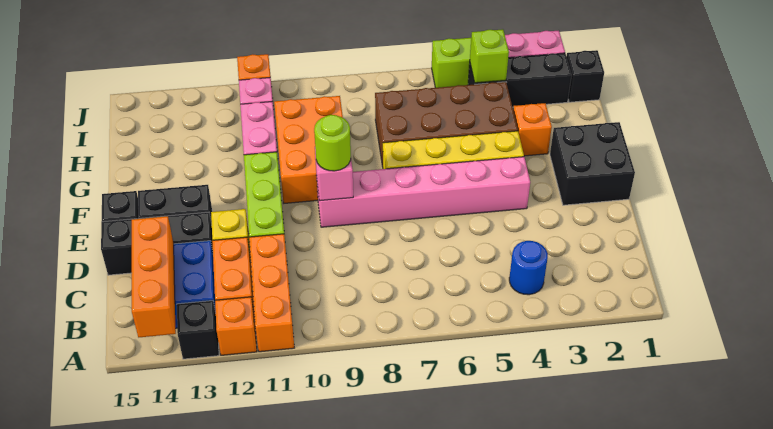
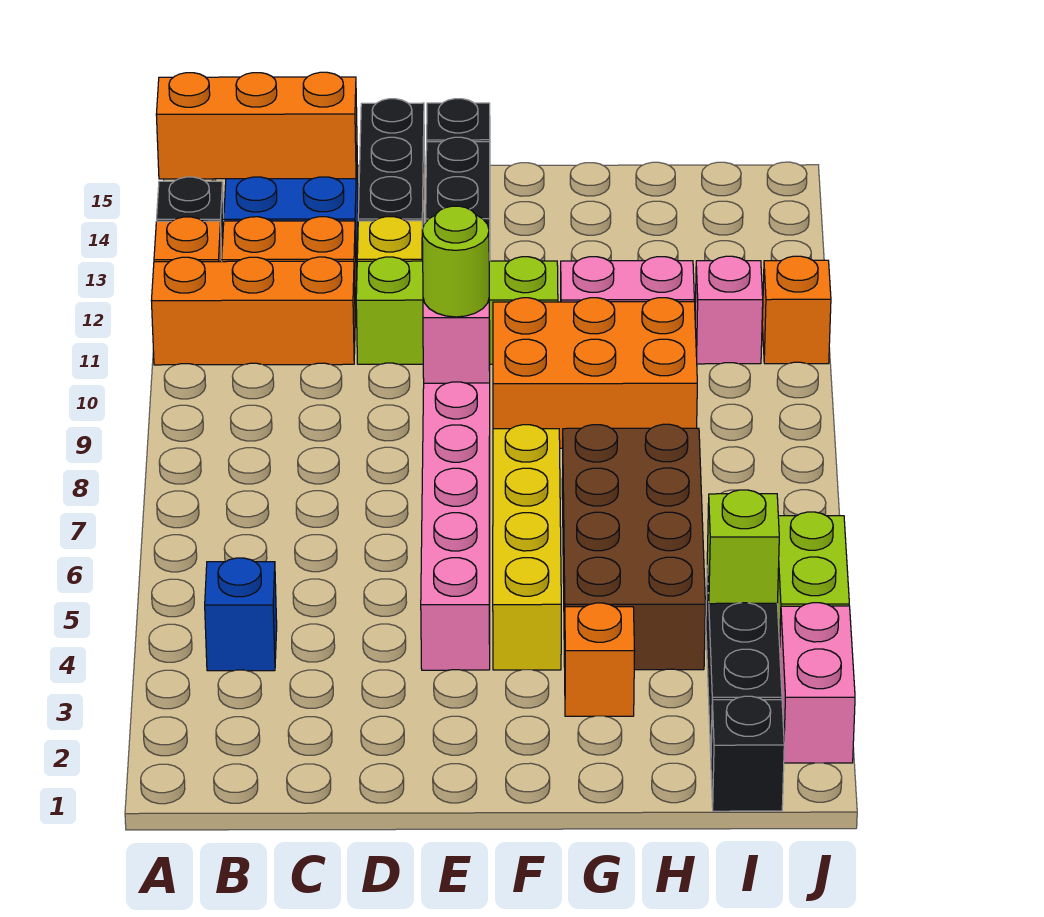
blue round brick B4 level 1 -> blue brick B4 level 1
black brick E1:F2 level 1 -> none

